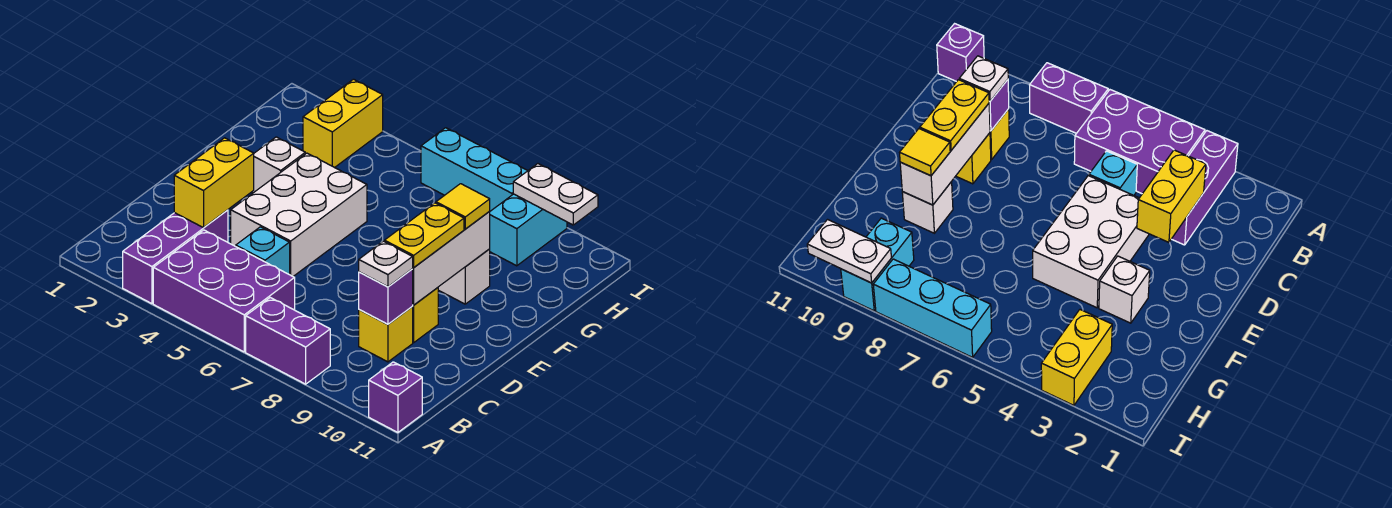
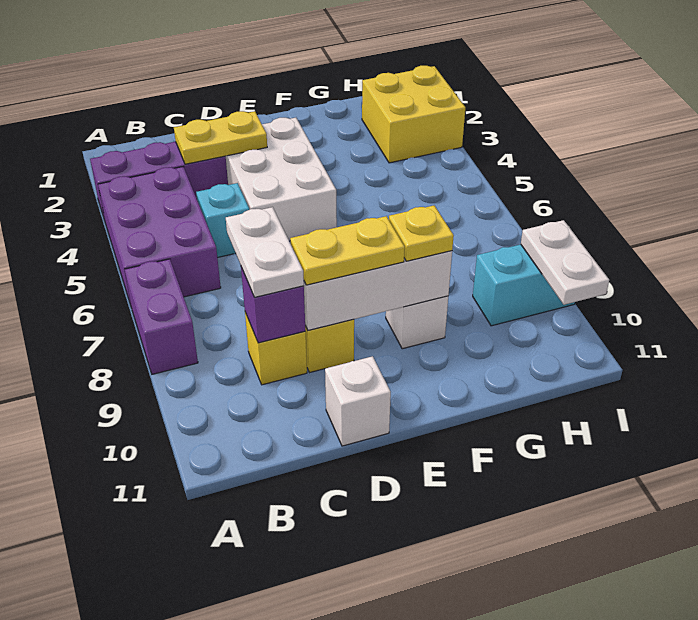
purple brick A11 level 1 -> none
yellow brick C3:D3 level 2 -> yellow plate C3:D3 level 2
white plate C9 level 3 -> white plate C8:C9 level 3
white brick D4:F5 level 1 -> white brick D3:E5 level 1
white brick F3 level 1 -> white brick D11 level 1
yellow tile F9 level 3 -> yellow plate F9 level 3
yellow brick H3:I3 level 1 -> yellow brick H2:I3 level 1
cyan brick I6:I8 level 1 -> none

